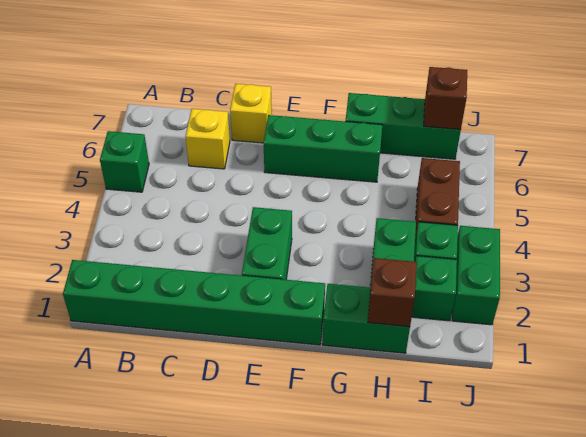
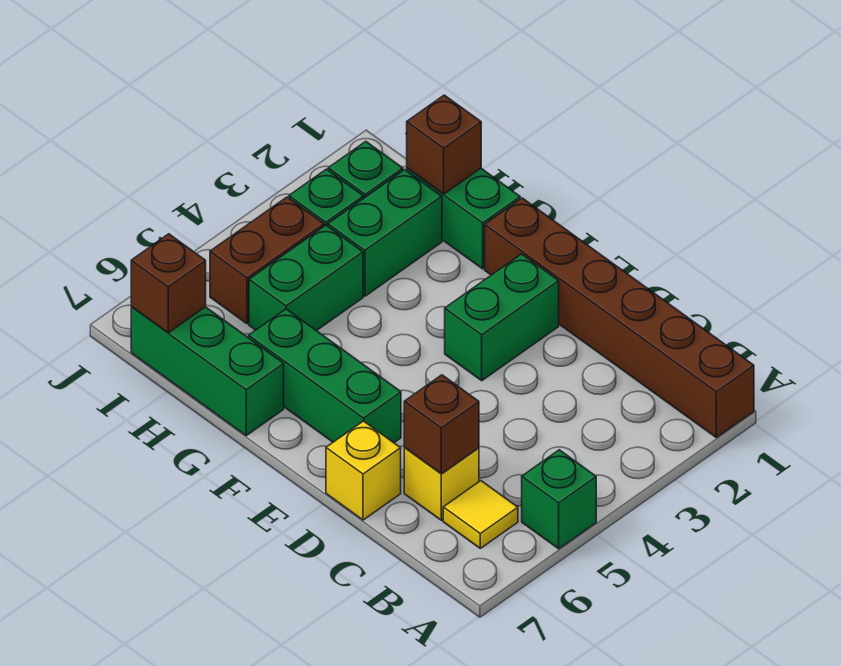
green brick A1:F1 level 1 -> brown brick A1:F1 level 1
none -> yellow tile B6 level 1
none -> brown brick C6 level 2
green brick J2:J3 level 1 -> green brick H4:H5 level 1

